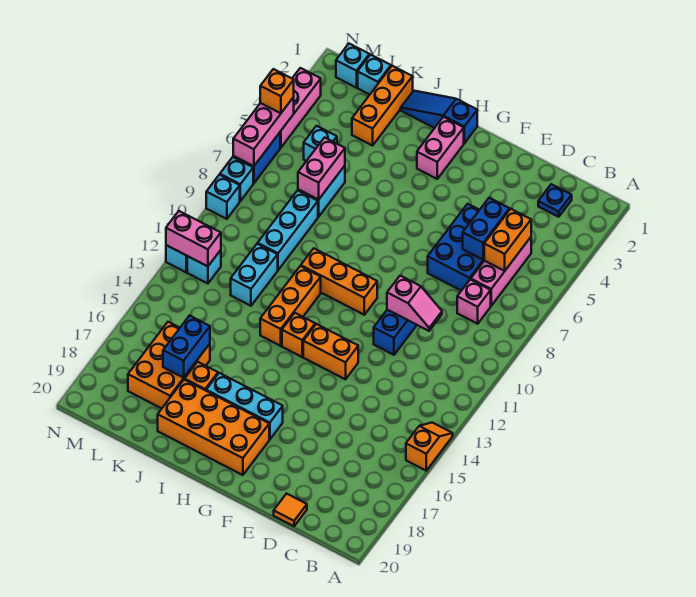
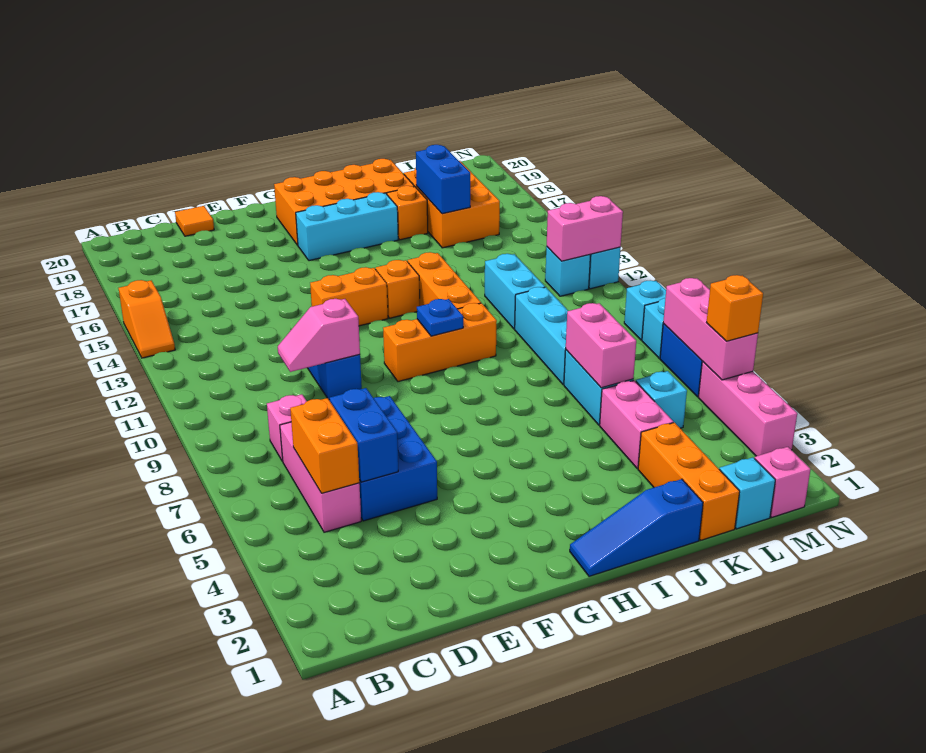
blue plate C2 level 1 -> blue plate H10 level 2
blue slope H1:J1 level 1 top H -> blue slope H1:J1 level 1 top J
pink brick H2:H3 level 1 -> pink brick K4:K5 level 1
cyan brick M1 level 1 -> pink brick M1 level 1

